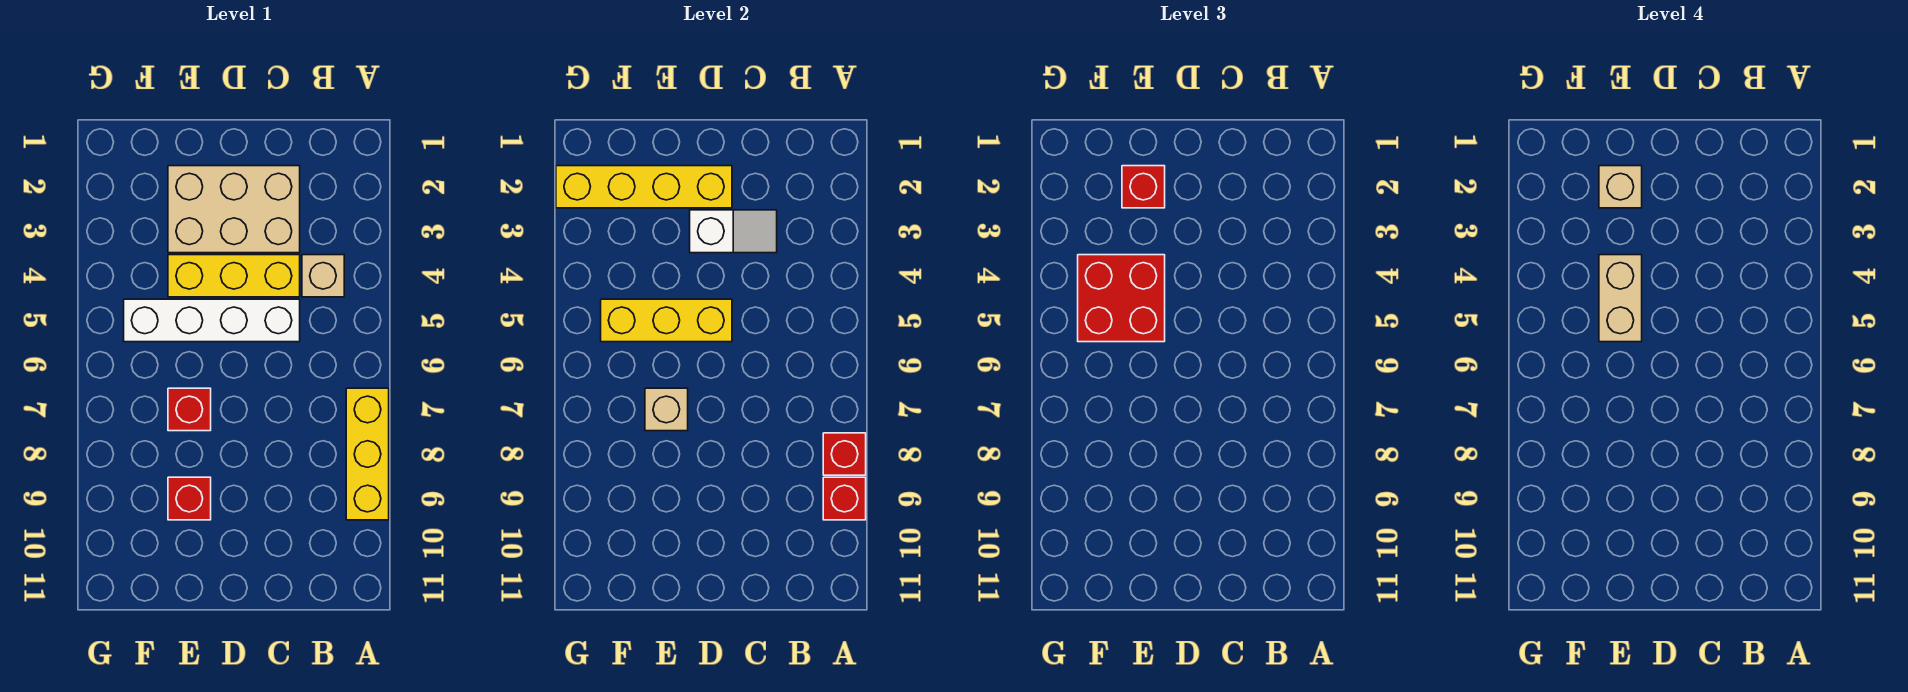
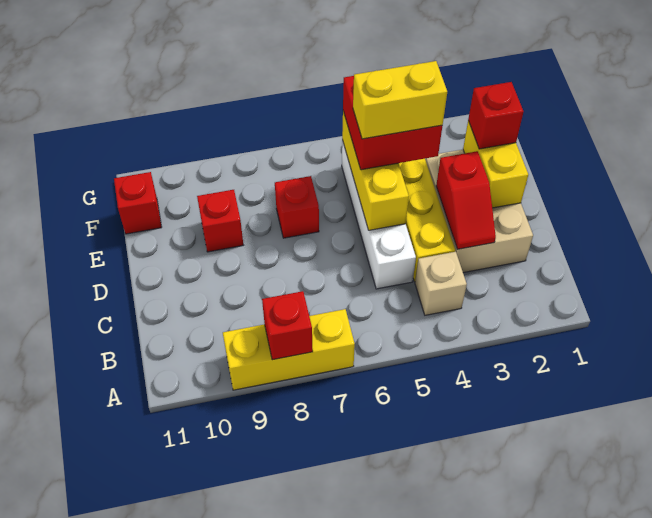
red brick A9 level 2 -> red brick F11 level 1
white slope C3:D3 level 2 top D -> red slope C3:D3 level 2 top D
yellow brick D2:G2 level 2 -> yellow brick D2:E2 level 2
tan brick E2 level 4 -> none
tan brick E4:E5 level 4 -> yellow brick E4:E5 level 4
tan brick E7 level 2 -> none

